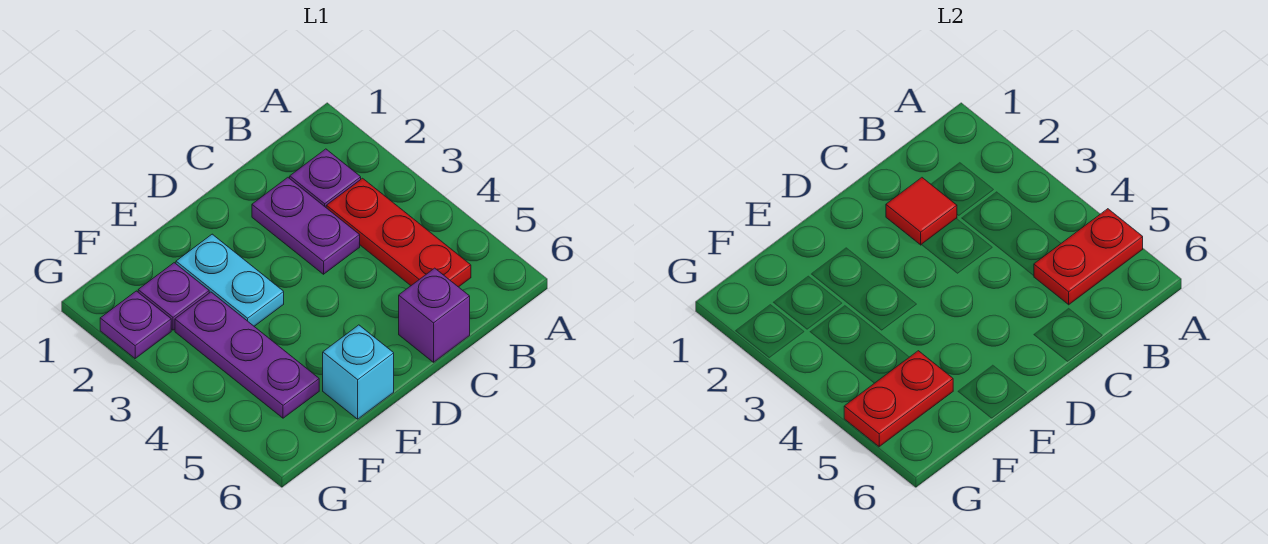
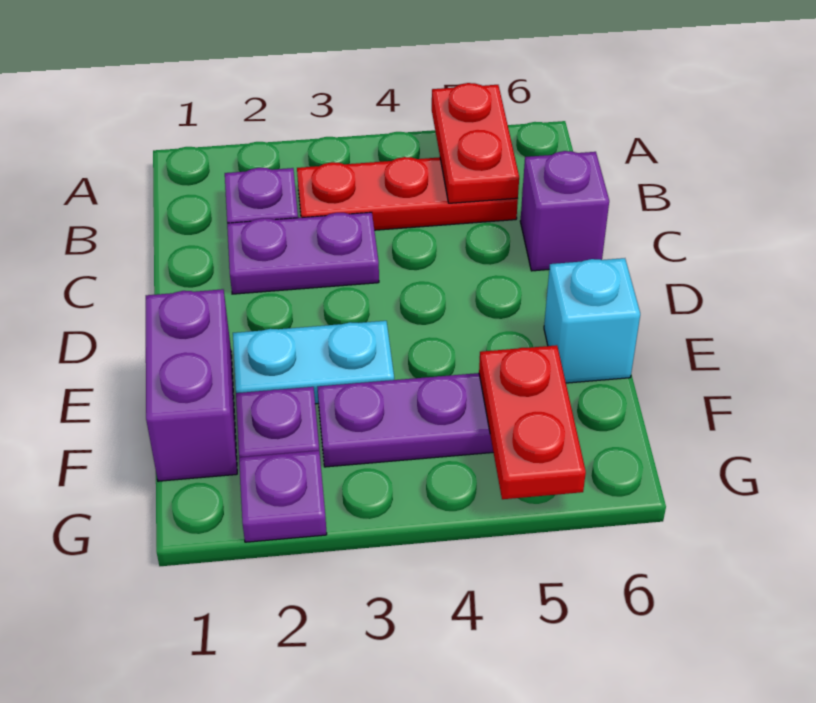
red tile C2 level 2 -> none
none -> purple brick E1:F1 level 1

